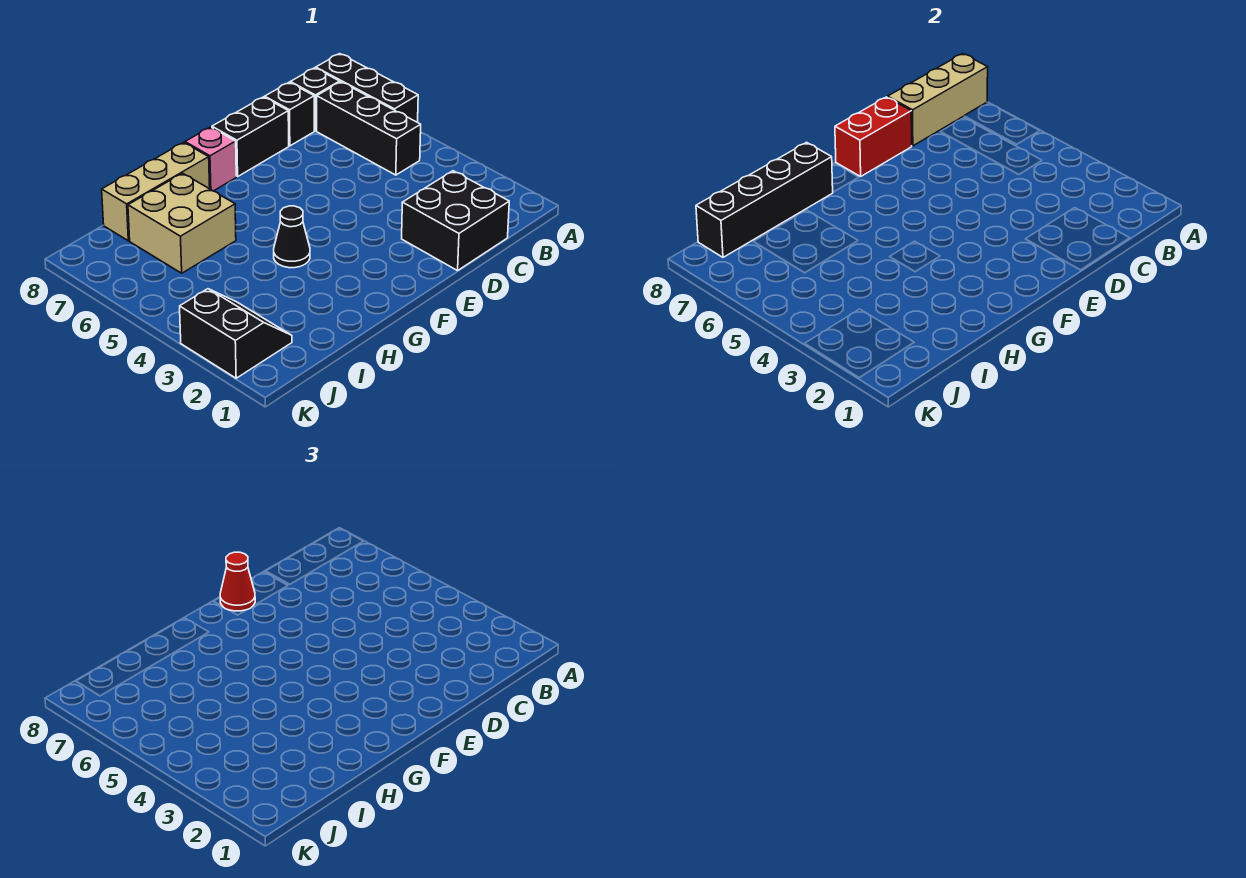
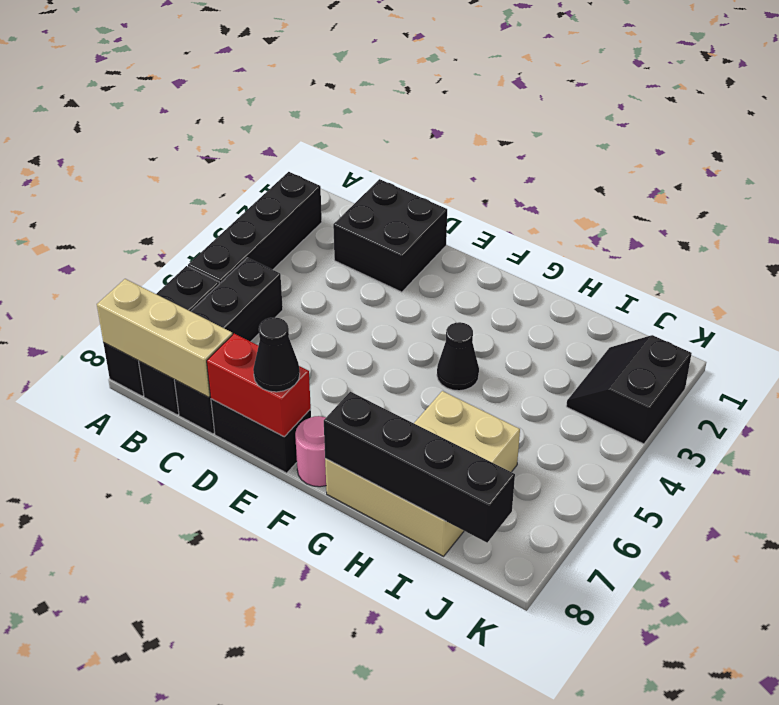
none -> black brick A2:A5 level 1
red cone E8 level 3 -> black cone E8 level 3
pink brick F8 level 1 -> pink round brick F8 level 1

